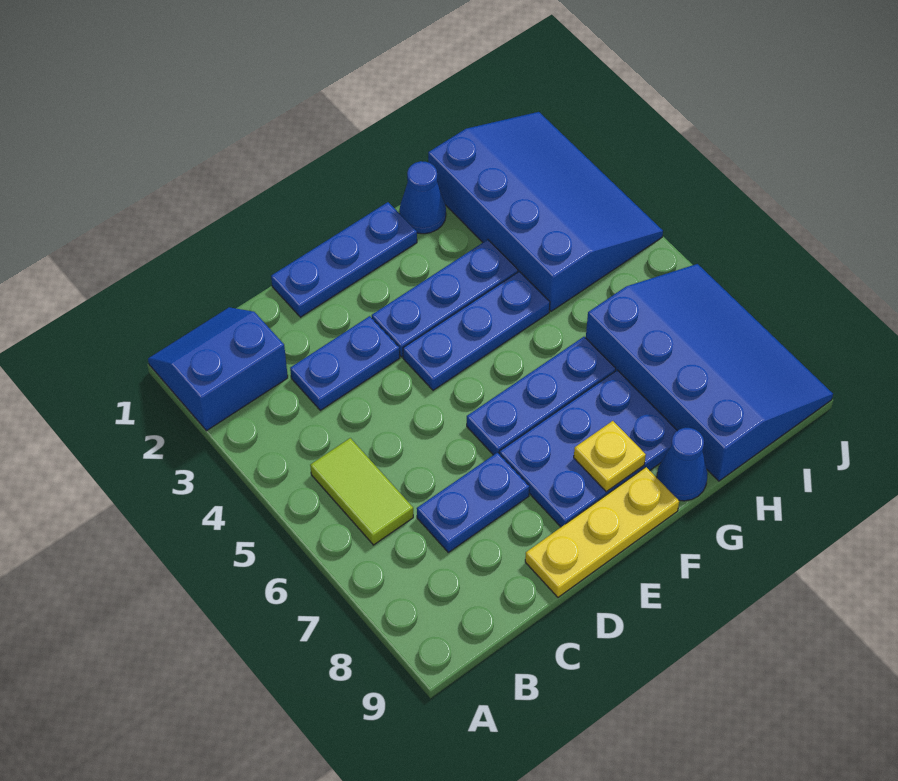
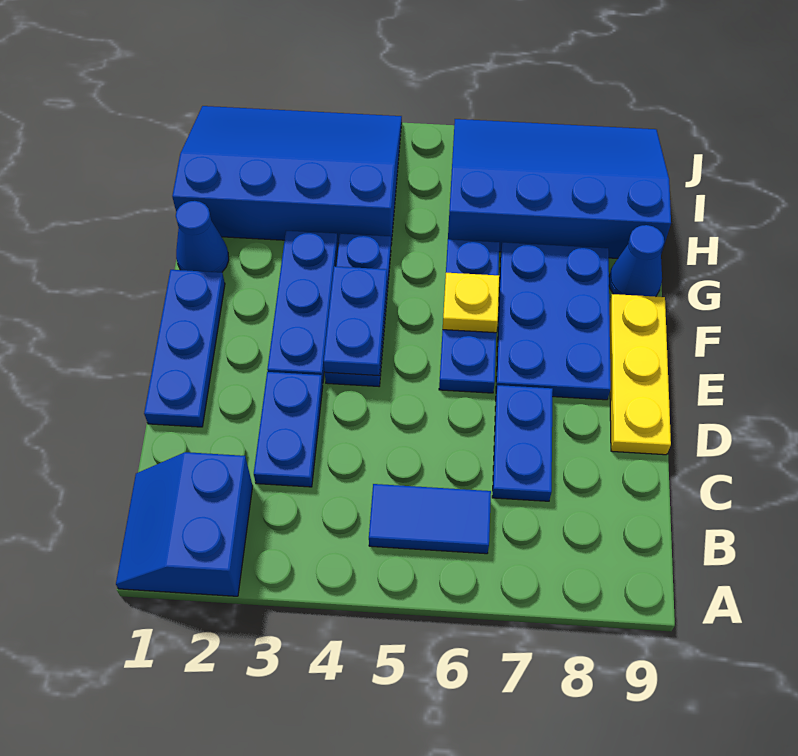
lime tile B5:B6 level 1 -> blue tile B5:B6 level 1
none -> blue plate E4:F4 level 2
yellow plate F8 level 2 -> yellow plate F6 level 2

